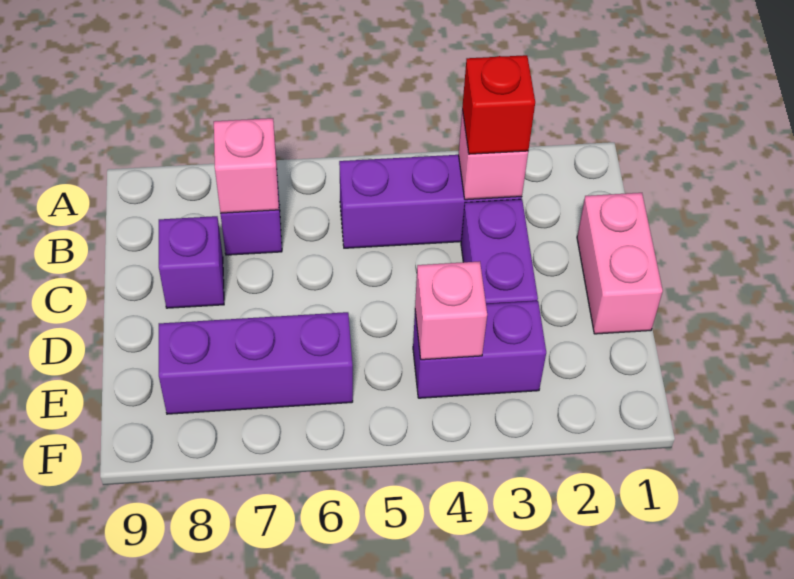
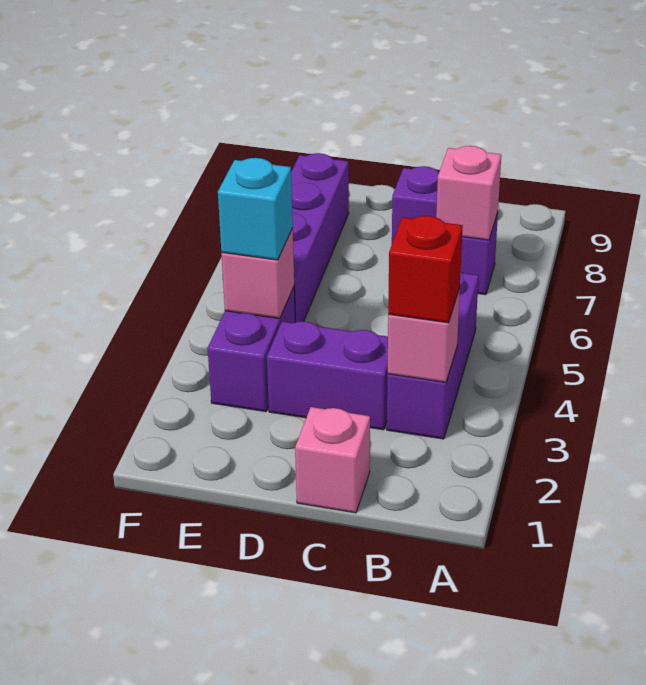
pink brick C1:D1 level 1 -> pink brick C1 level 1
none -> cyan brick E4 level 3
purple brick E6:E8 level 1 -> purple brick E5:E8 level 1

